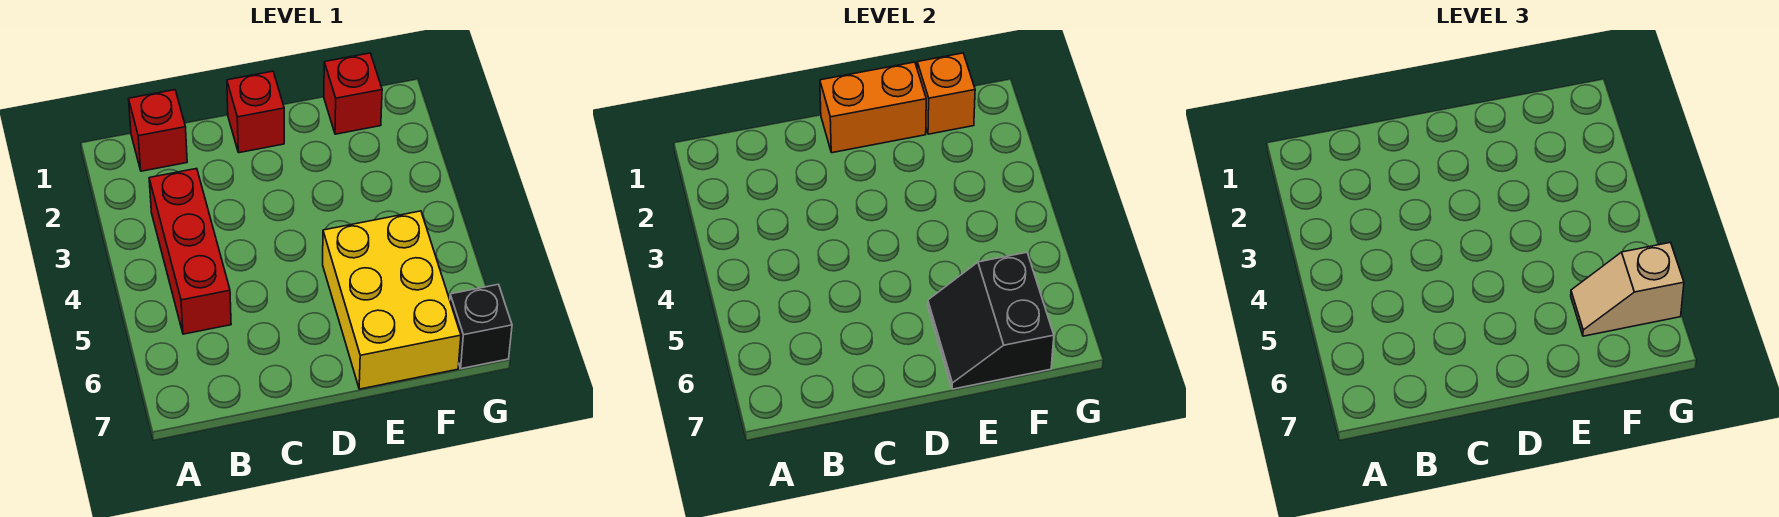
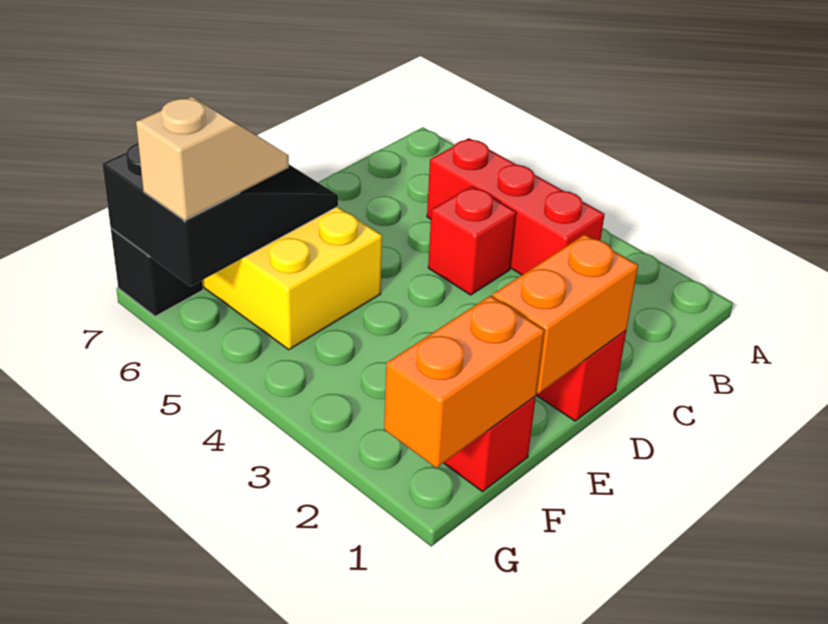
red brick B1 level 1 -> red brick C4 level 1
black slope E6:F7 level 2 top F -> black slope E6:G7 level 2 top G
orange brick F1 level 2 -> orange brick F1:G1 level 2

